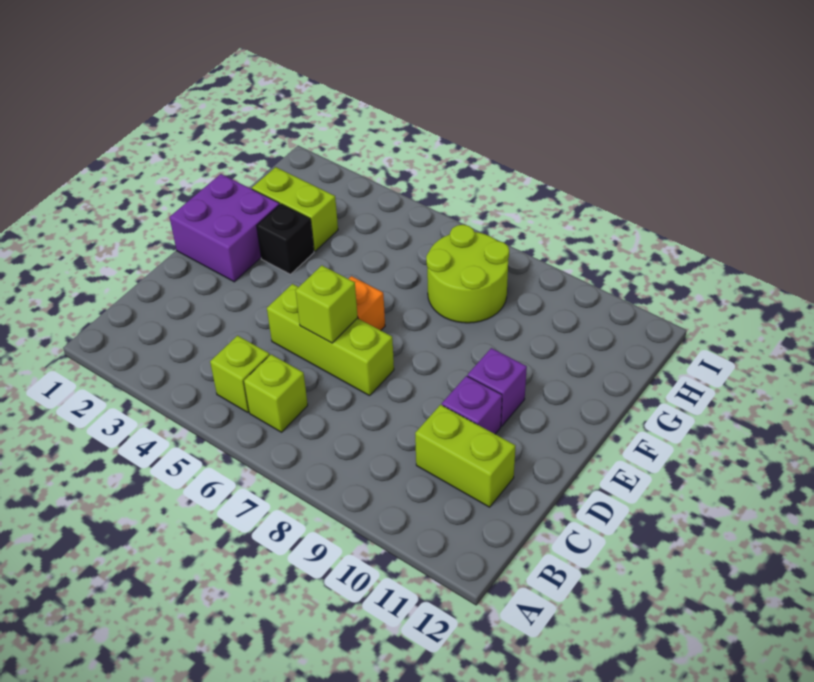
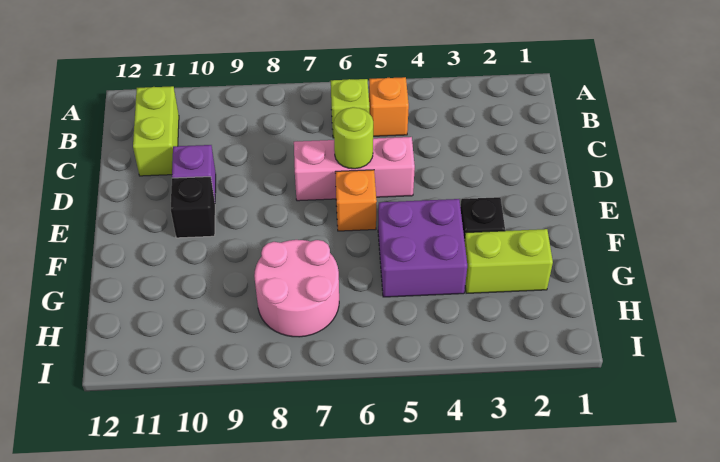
lime brick B5 level 1 -> orange brick B5 level 1
lime brick C10:C11 level 1 -> lime brick B11:C11 level 1
lime brick D5:D7 level 1 -> pink brick D5:D7 level 1
lime brick D6 level 2 -> lime round brick D6 level 2
purple brick E1:F2 level 1 -> purple brick F4:G5 level 1
purple brick E10 level 1 -> black brick E10 level 1
lime round brick G7:H8 level 1 -> pink round brick G7:H8 level 1

